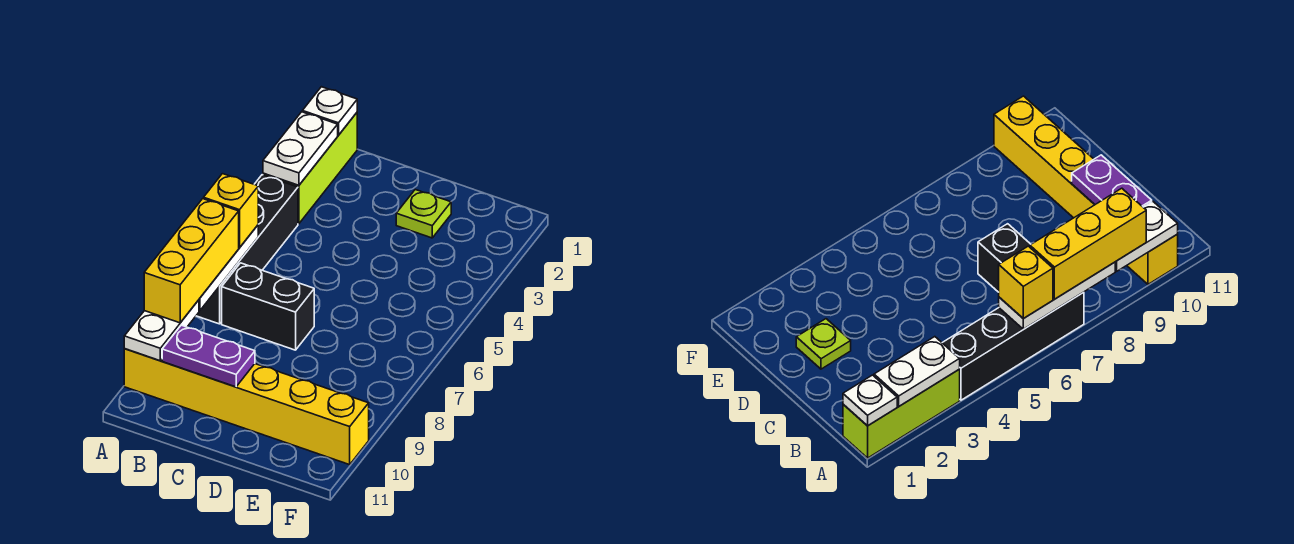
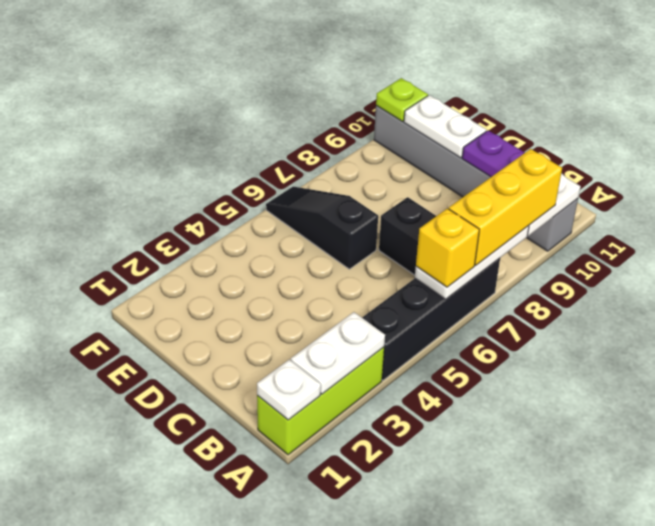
yellow brick A10:F10 level 1 -> grey brick A10:F10 level 1
lime plate D2 level 1 -> lime plate F10 level 2
none -> black slope D6:F6 level 1 top D
none -> white plate D10:E10 level 2

